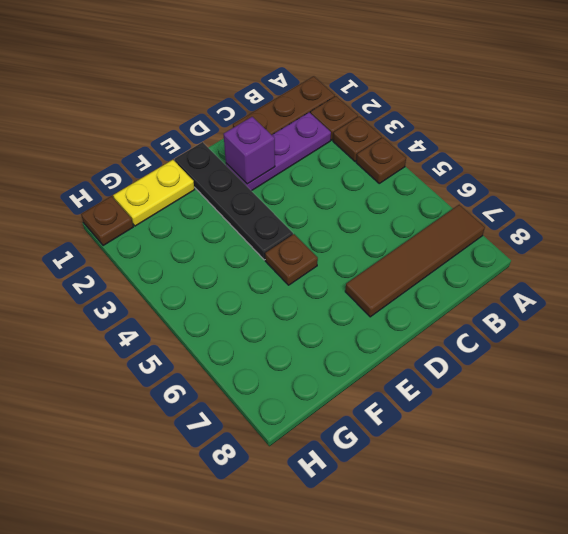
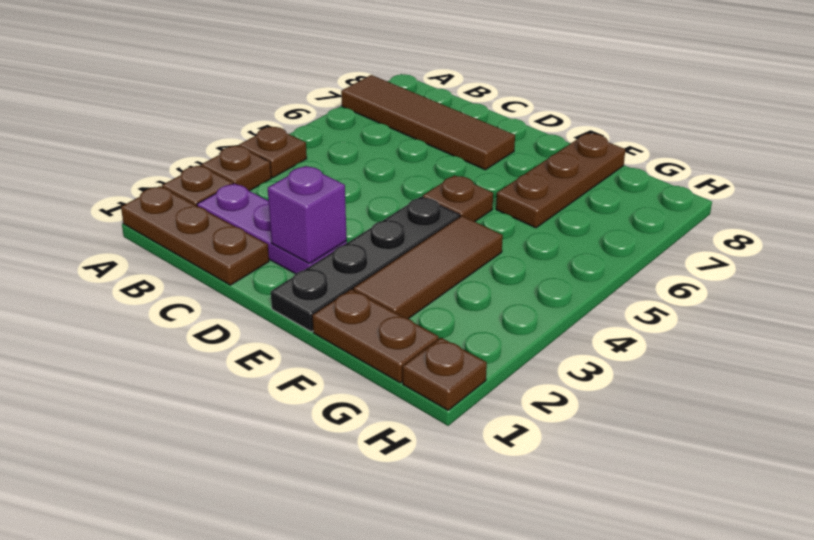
yellow plate F1:G1 level 1 -> brown plate F1:G1 level 1
none -> brown tile F2:F4 level 1
none -> brown plate F6:F8 level 1

